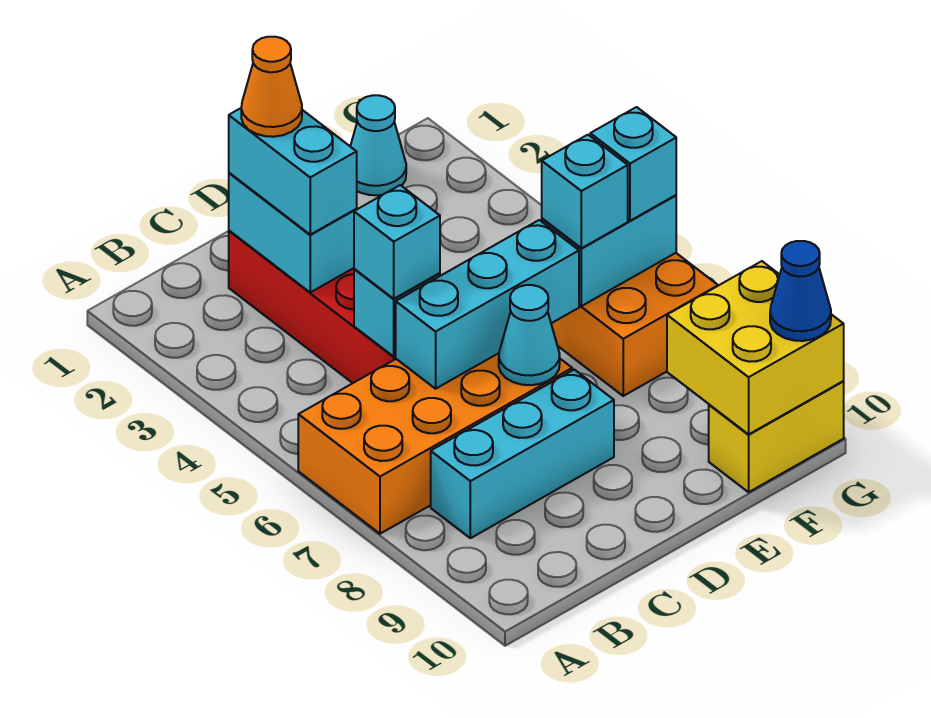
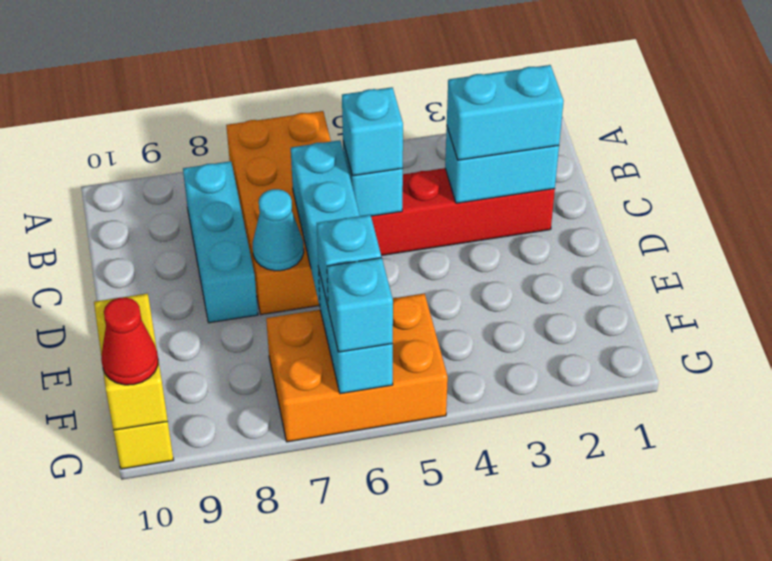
orange cone C2 level 4 -> none
cyan cone F1 level 1 -> none
yellow brick F9:G10 level 2 -> yellow brick F10:G10 level 2
blue cone G10 level 3 -> red cone G10 level 3

